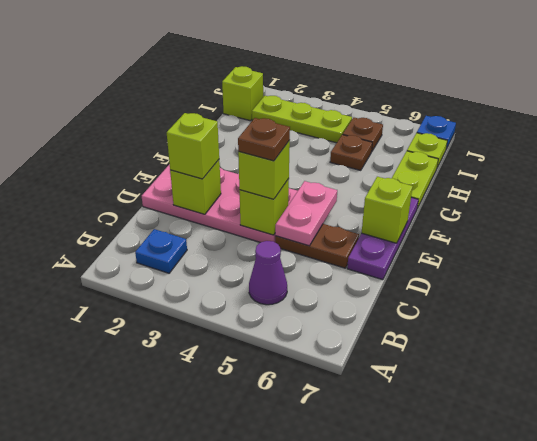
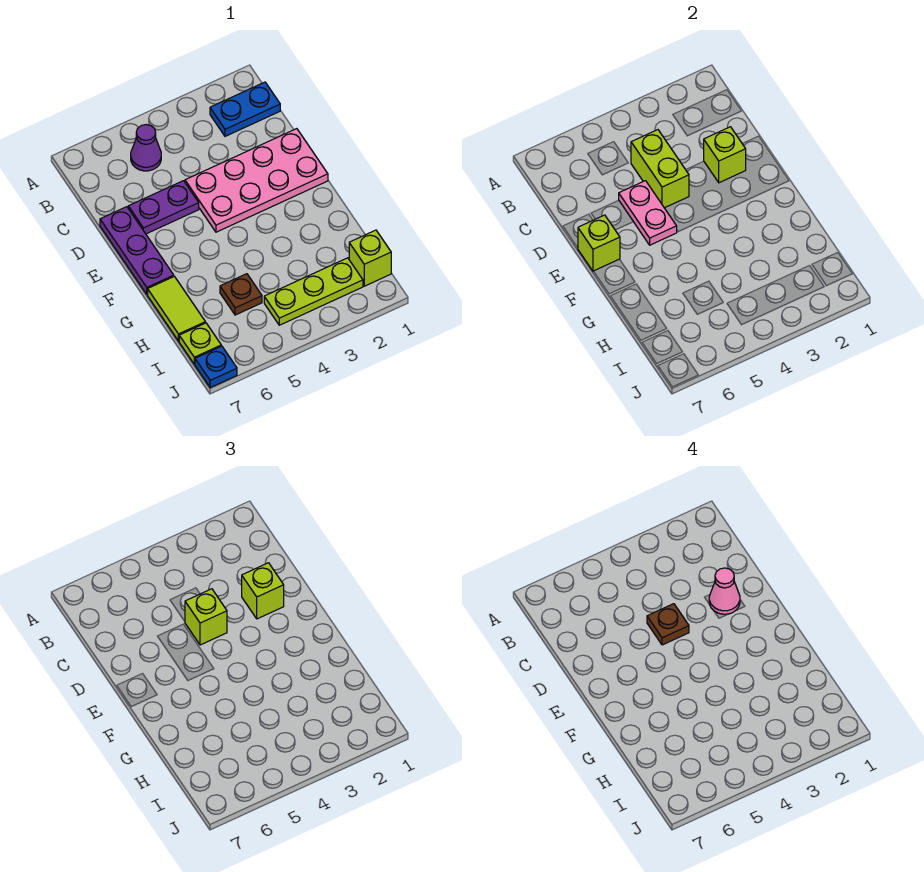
blue plate B2 level 1 -> blue plate B1:B2 level 1
none -> pink cone D2 level 4
lime brick D4 level 2 -> lime brick C4:D4 level 2
brown plate D5:D6 level 1 -> purple plate D5:D6 level 1
lime plate G7:H7 level 1 -> lime tile G7:H7 level 1
brown plate I5 level 1 -> none

